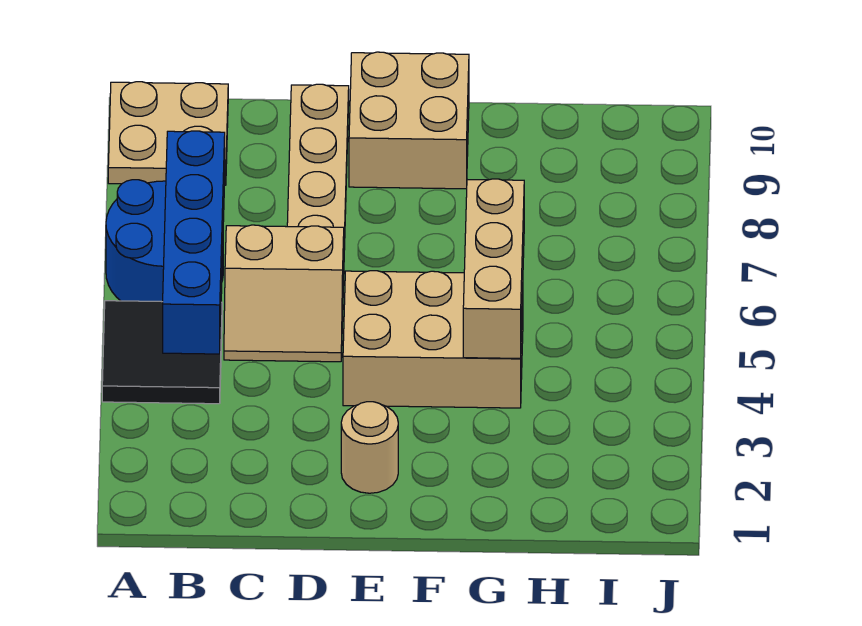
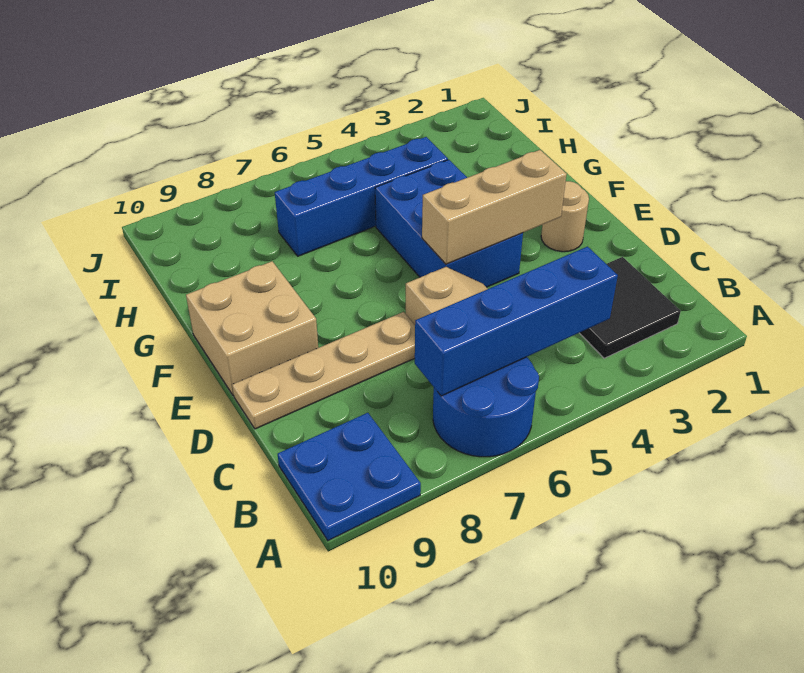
black tile A4:B5 level 1 -> black tile B2:C3 level 1
tan plate A9:B10 level 1 -> blue plate A9:B10 level 1
tan brick E4:G5 level 1 -> blue brick E4:G5 level 1
tan brick G4:G6 level 2 -> tan brick E3:E5 level 2
none -> blue brick H4:H7 level 1

